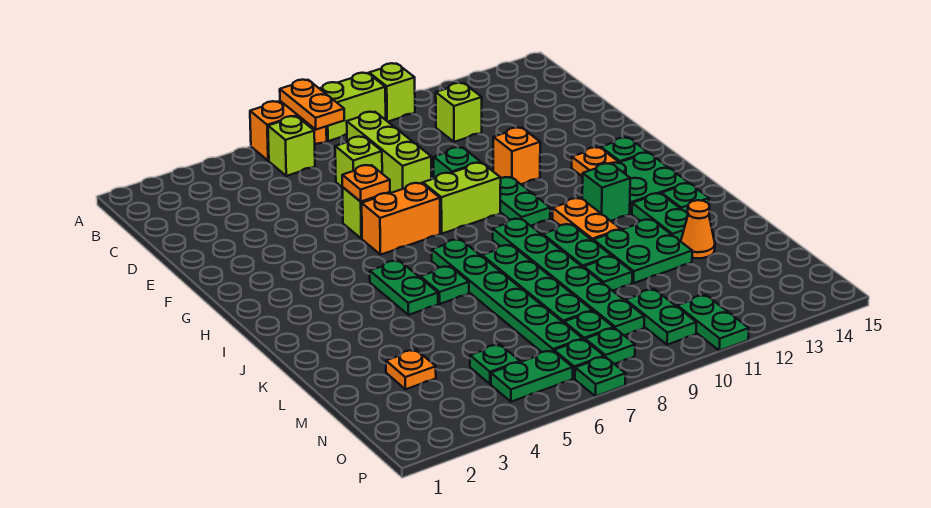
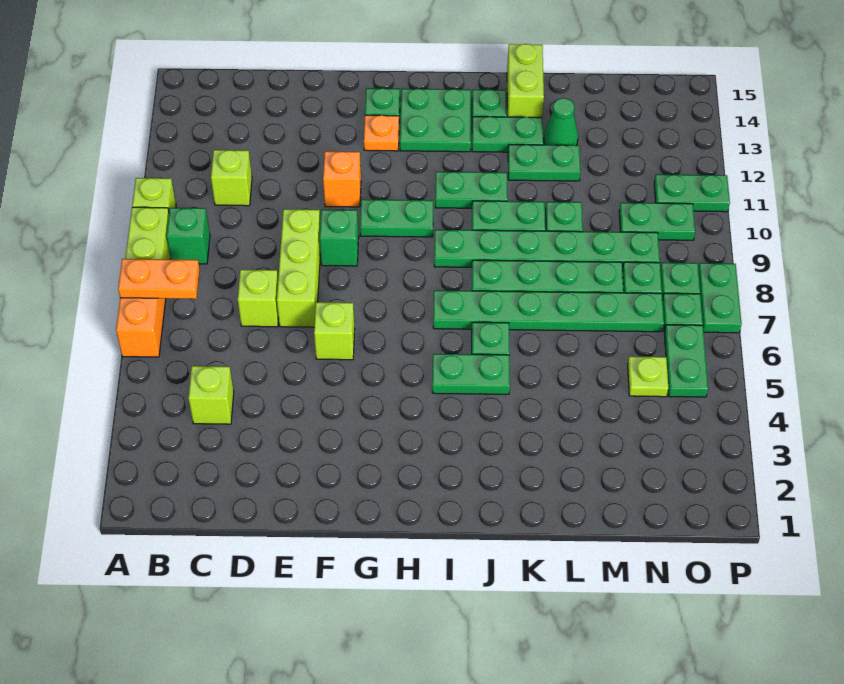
lime brick B6 level 1 -> lime brick C4 level 1
lime brick C8:E8 level 1 -> lime brick E7:E9 level 1
orange plate F6 level 2 -> none
orange brick G6:G7 level 1 -> none
lime brick G8:G9 level 1 -> lime brick K14:K15 level 1
orange plate I11:J11 level 1 -> green plate I11:J11 level 1
green brick I12 level 1 -> green brick B9 level 1
green plate K11:L12 level 1 -> green plate K12:L12 level 1
orange cone L13 level 1 -> green cone L13 level 1
orange plate M3 level 1 -> none
green plate N5 level 1 -> lime plate N5 level 1
green plate P7 level 1 -> green plate P7:P8 level 1

